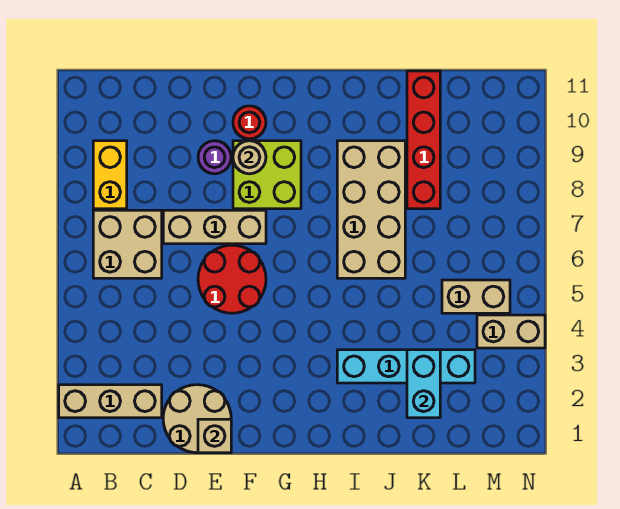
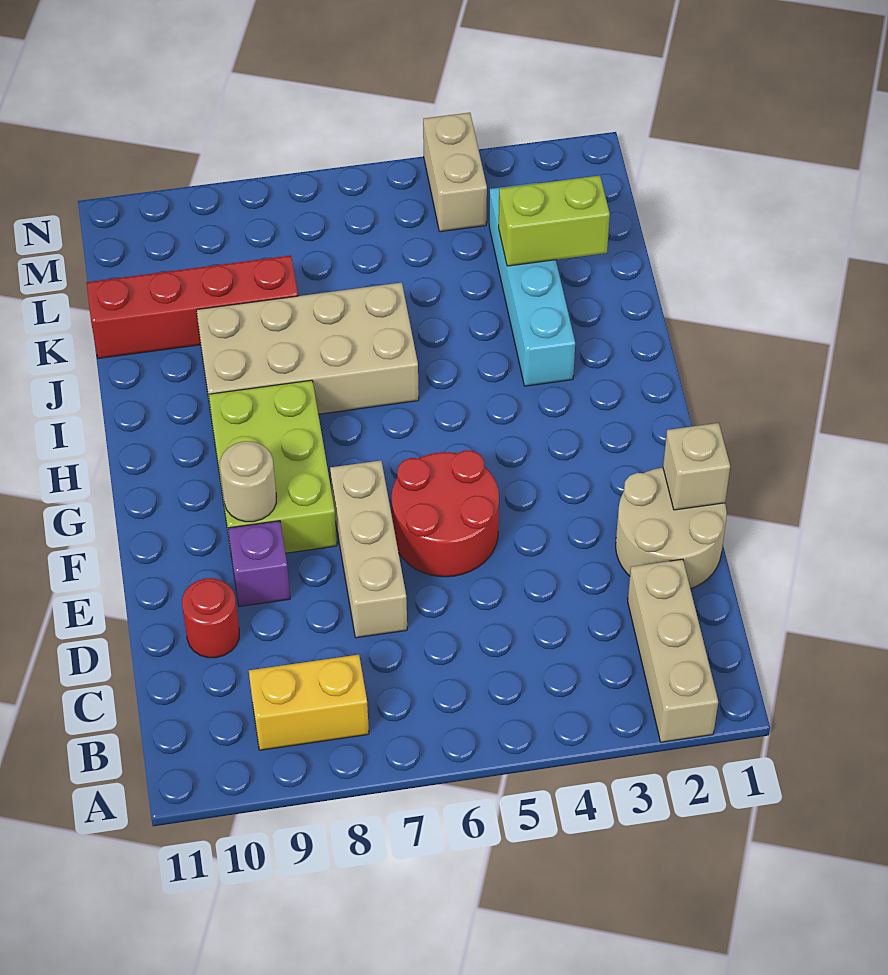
tan brick B6:C7 level 1 -> none
purple round brick E9 level 1 -> purple brick E9 level 1
lime brick F8:G9 level 1 -> lime brick F8:H9 level 1
red round brick F10 level 1 -> red round brick D10 level 1
cyan brick K2:K3 level 2 -> lime brick K2:K3 level 2
tan brick L5:M5 level 1 -> none

